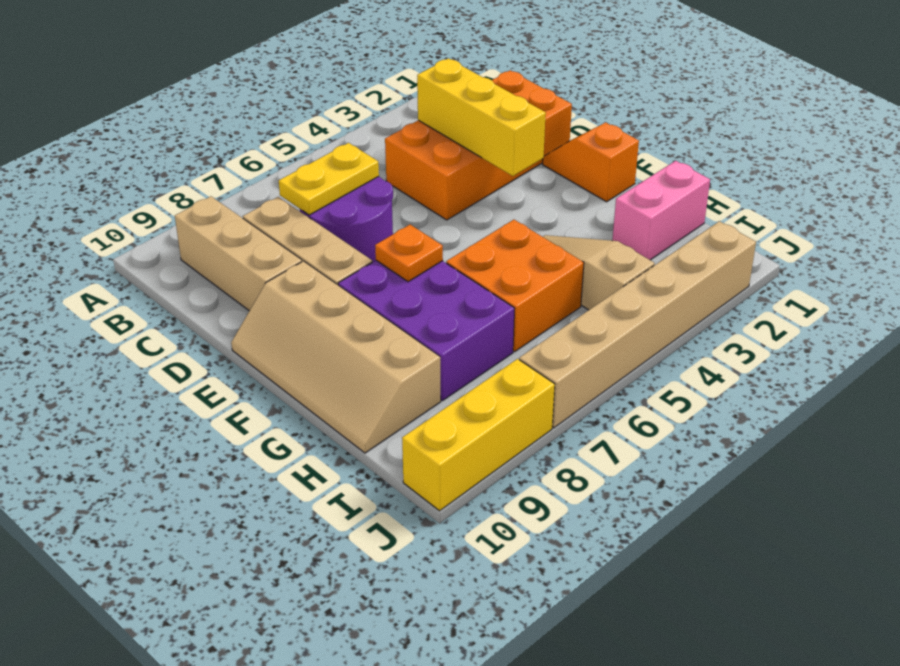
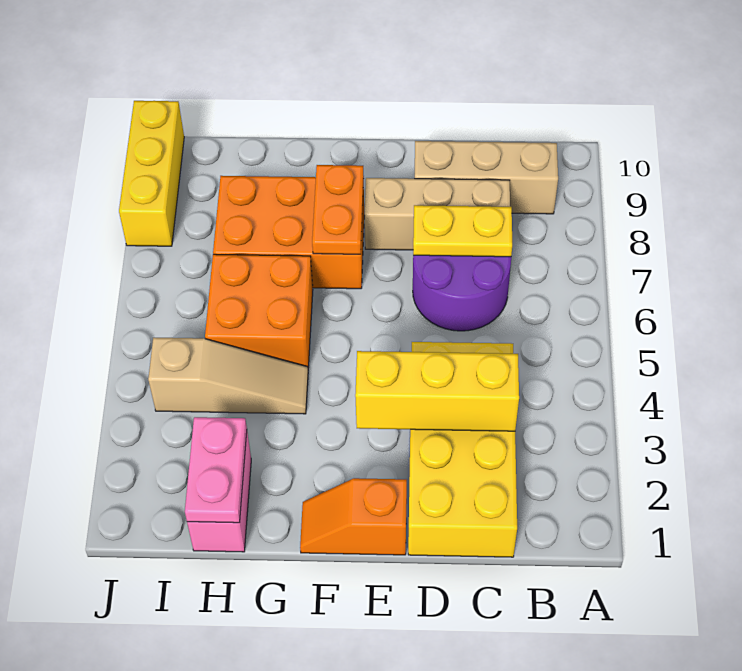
orange brick C1:D4 level 1 -> yellow brick C1:D4 level 1
yellow plate C6:C7 level 2 -> yellow plate C7:D7 level 2
orange slope E1:F1 level 1 top F -> orange slope E1:F1 level 1 top E
tan slope E9:H10 level 1 top 9 -> none
purple brick F7:H8 level 1 -> orange brick F7:H8 level 1
orange plate F7 level 2 -> orange plate F7:F8 level 2
none -> pink plate H1:H2 level 2
tan brick J2:J7 level 1 -> none

